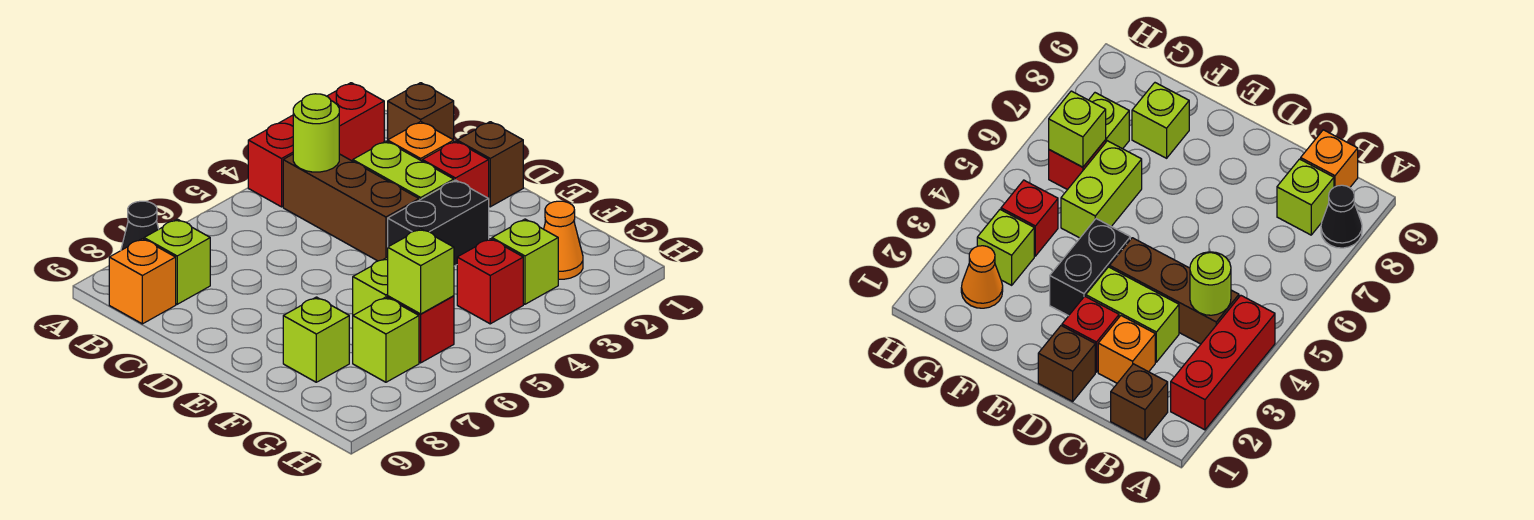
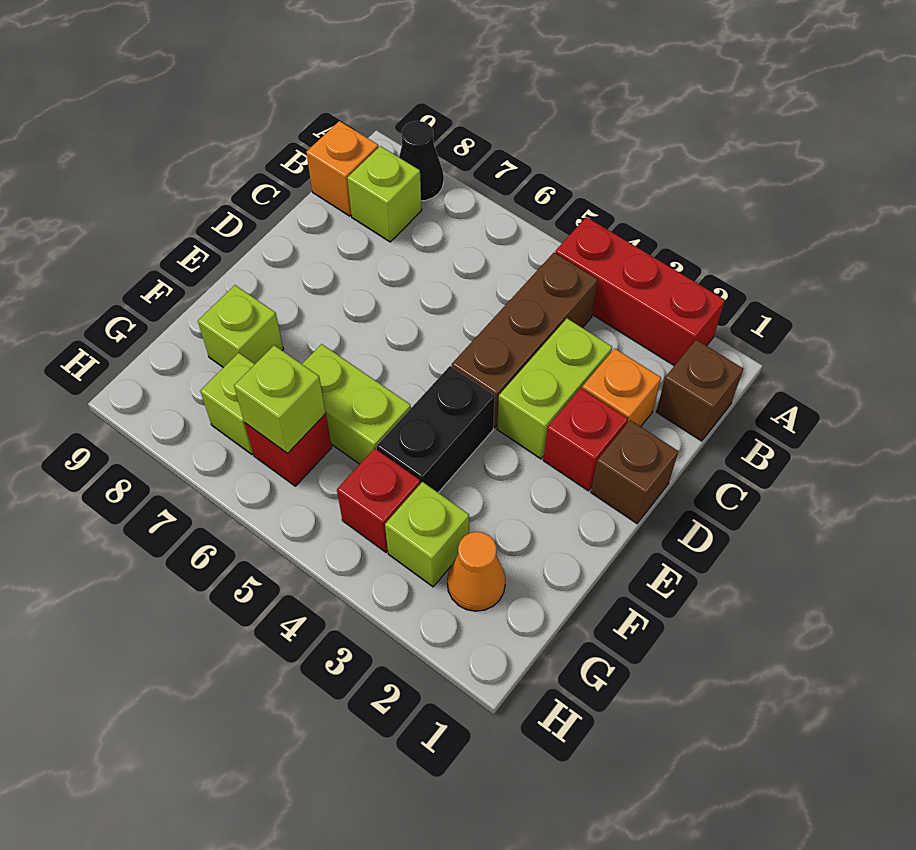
lime round brick B4 level 2 -> none
black brick E3:E4 level 1 -> black brick E4:F4 level 1

